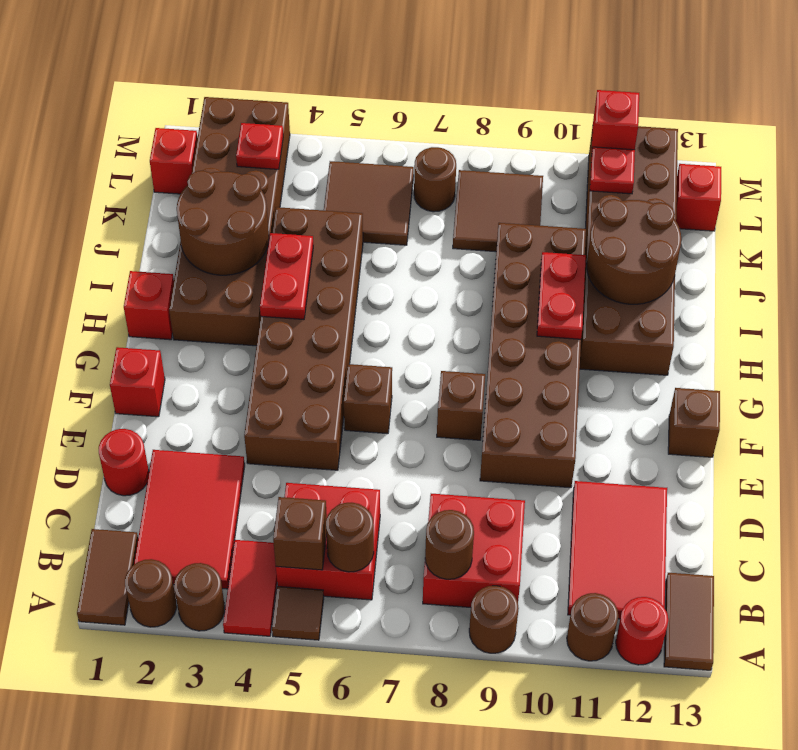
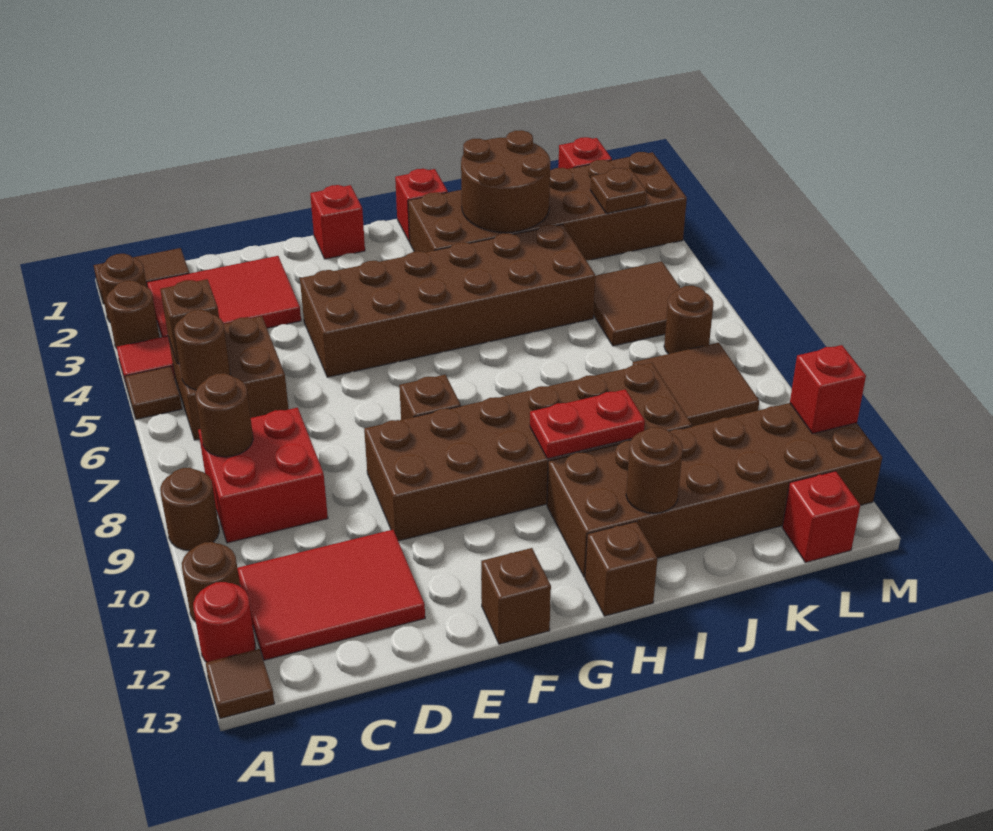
brown tile A13:B13 level 1 -> brown tile A13 level 1
red brick B5:C6 level 1 -> brown brick B5:C6 level 1
red round brick D1 level 1 -> none
brown brick F6 level 1 -> brown brick H13 level 1
red plate H4:I4 level 2 -> none
brown round brick I11:J12 level 2 -> brown round brick I12 level 2
red plate L3 level 2 -> brown plate L3 level 2
red plate L11 level 2 -> none

